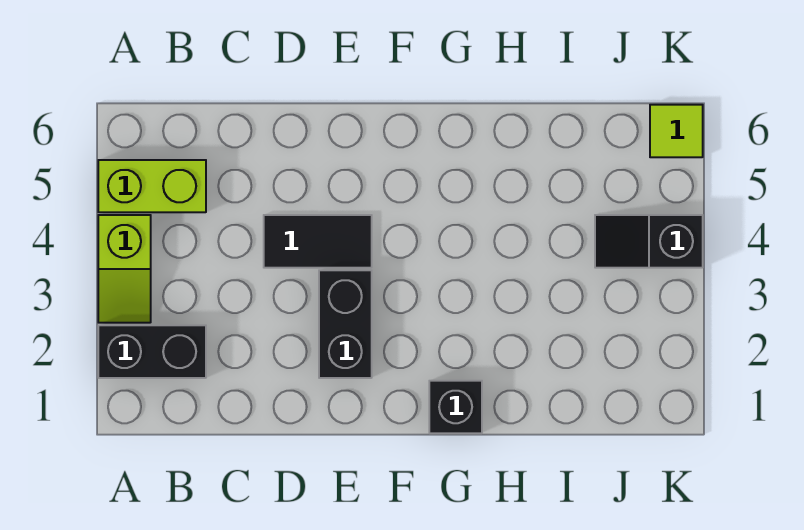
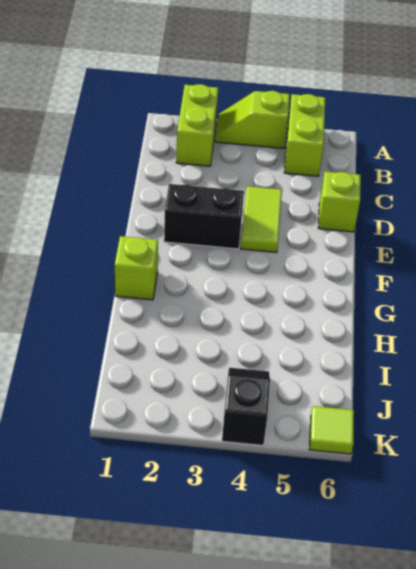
black brick A2:B2 level 1 -> lime brick A2:B2 level 1
black tile D4:E4 level 1 -> lime tile D4:E4 level 1
none -> lime brick D6 level 1
black brick G1 level 1 -> lime brick G1 level 1

